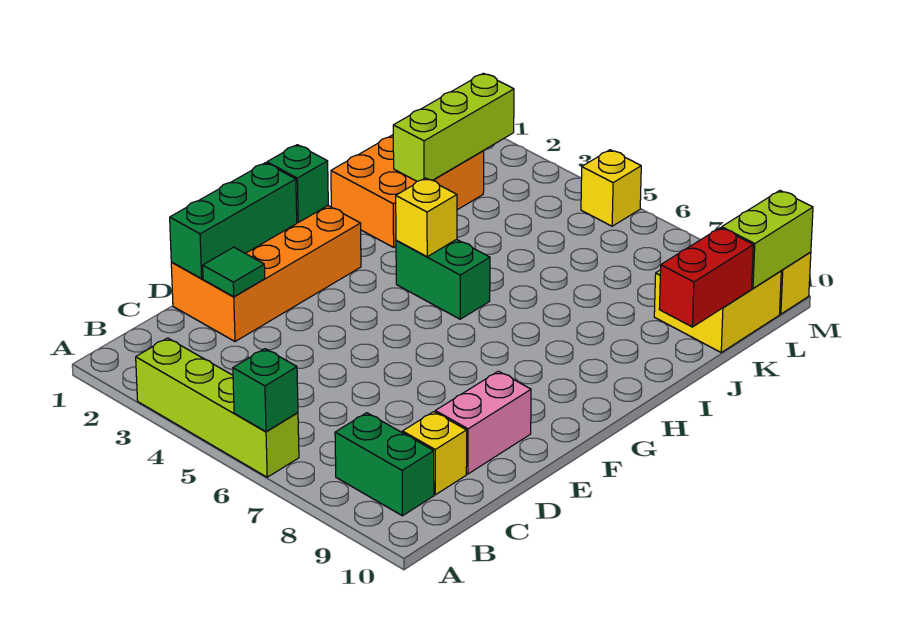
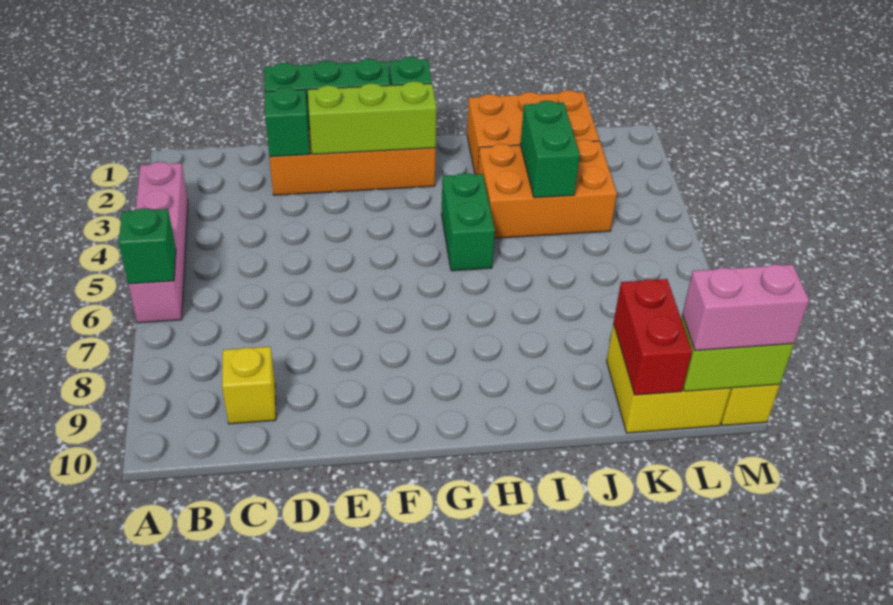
lime brick A3:A6 level 1 -> pink brick A3:A6 level 1
green brick B8:B9 level 1 -> green brick J3:J4 level 2
green tile D2 level 2 -> green brick D2 level 2
pink brick D9:E9 level 1 -> pink brick L10:M10 level 3
yellow brick H4 level 2 -> none
none -> orange brick I3:K4 level 1
lime brick J2:L2 level 2 -> lime brick E2:G2 level 2
red brick J10:K10 level 2 -> red brick K9:K10 level 2
yellow brick M5 level 1 -> none

